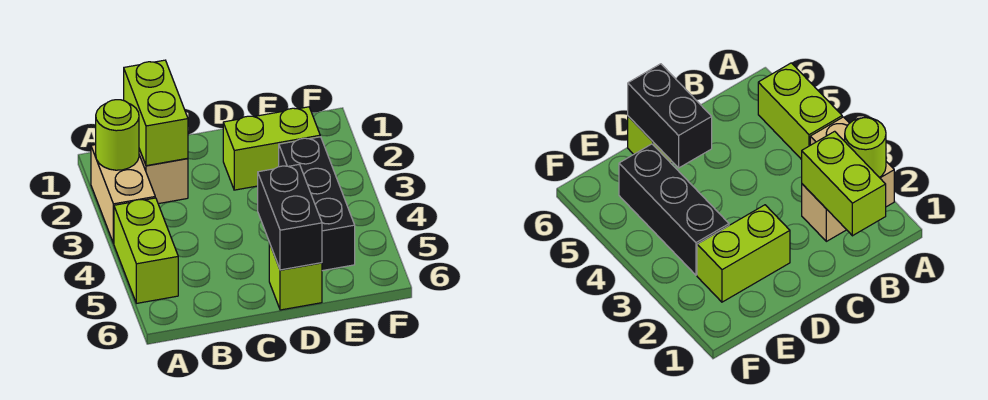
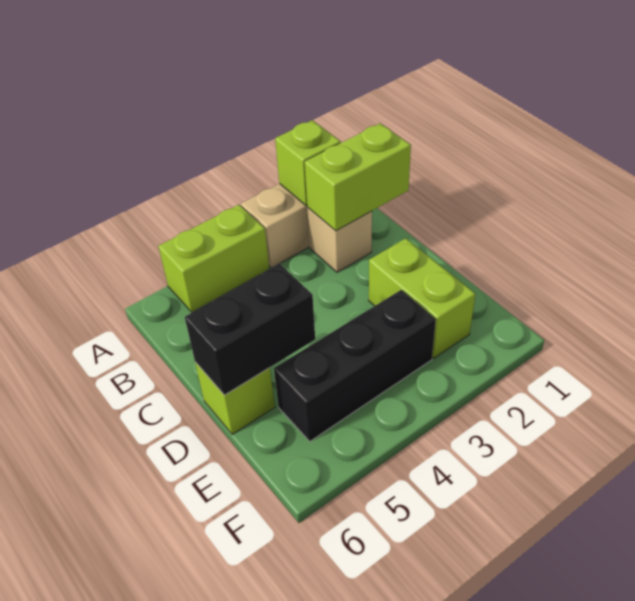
lime round brick A2 level 2 -> lime brick A2 level 2

